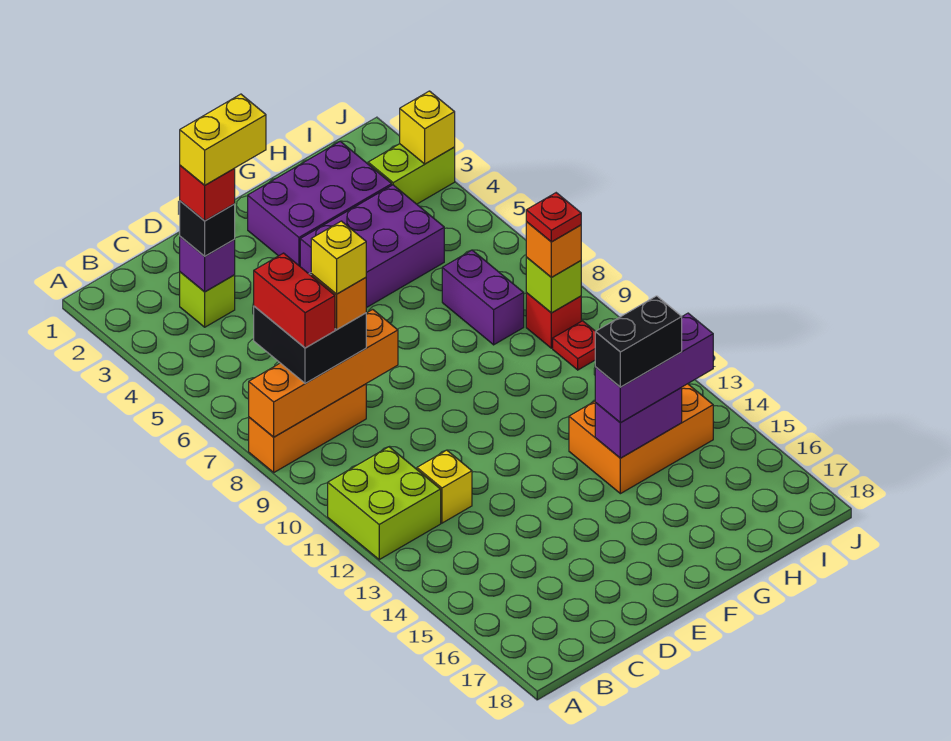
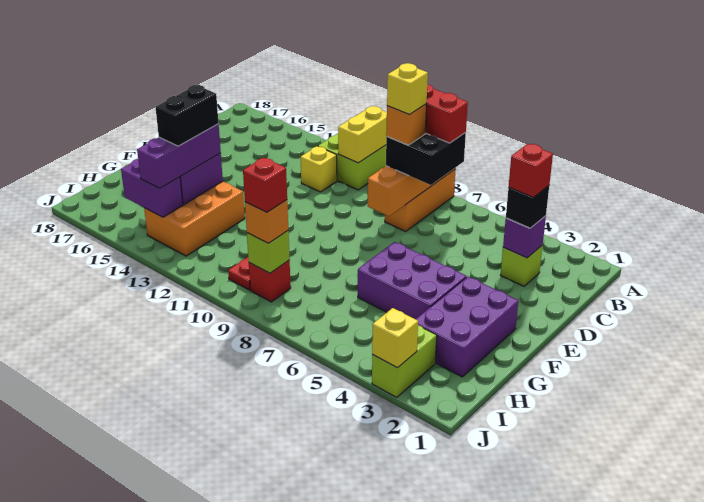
yellow brick C3:D3 level 5 -> yellow brick A11:B11 level 2
purple brick F4:H5 level 1 -> purple brick F4:G6 level 1
purple brick H7:H8 level 1 -> purple brick I14:I15 level 2
red plate I9 level 4 -> red brick I9 level 4

